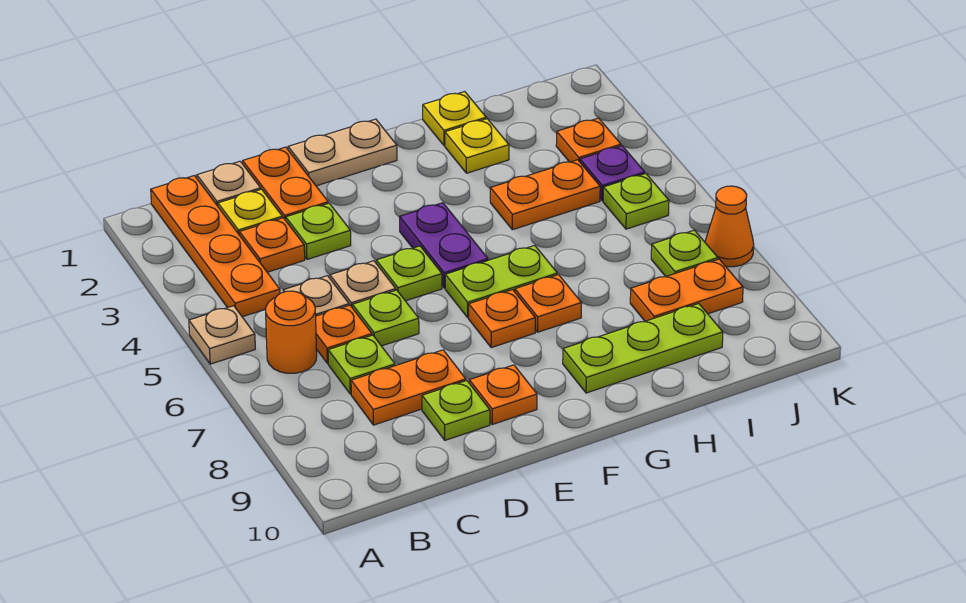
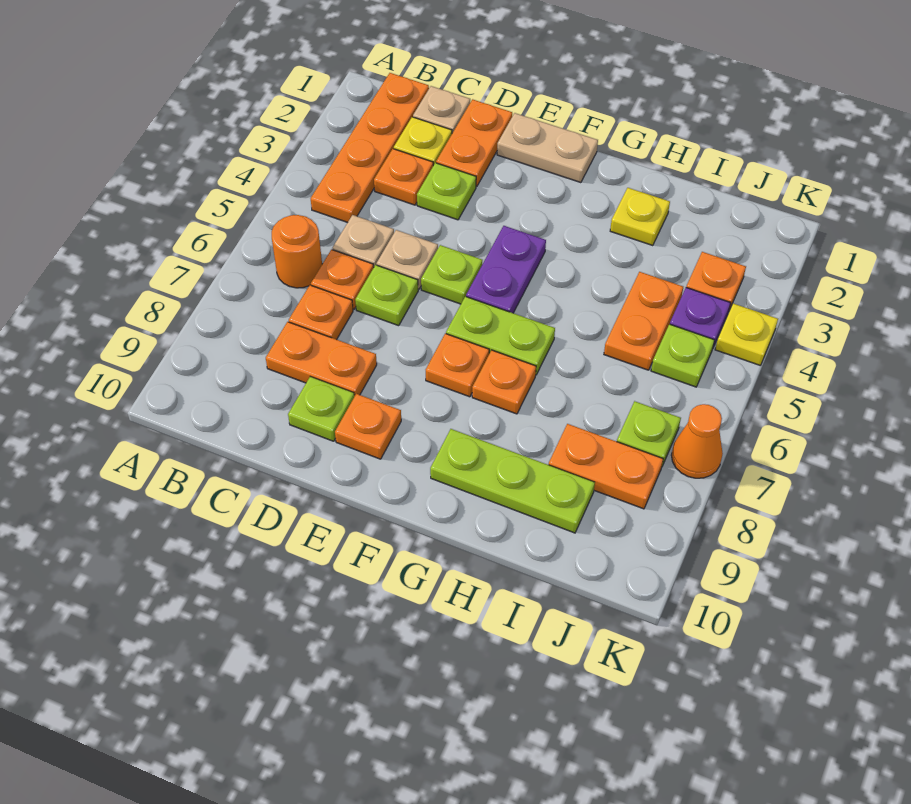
tan plate A5 level 1 -> none
lime plate C7 level 1 -> orange plate C7 level 1
yellow plate H1 level 1 -> yellow plate K4 level 1
orange plate H4:I4 level 1 -> orange plate I4:I5 level 1

